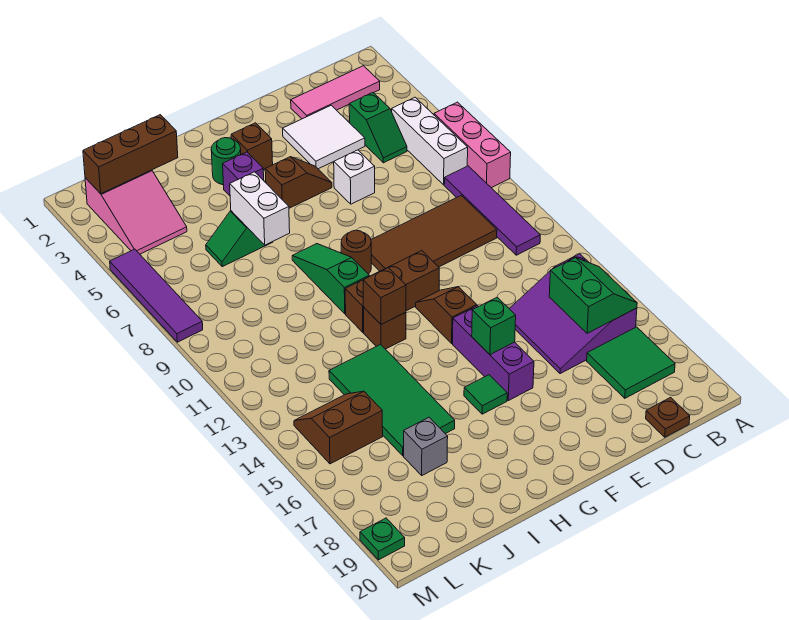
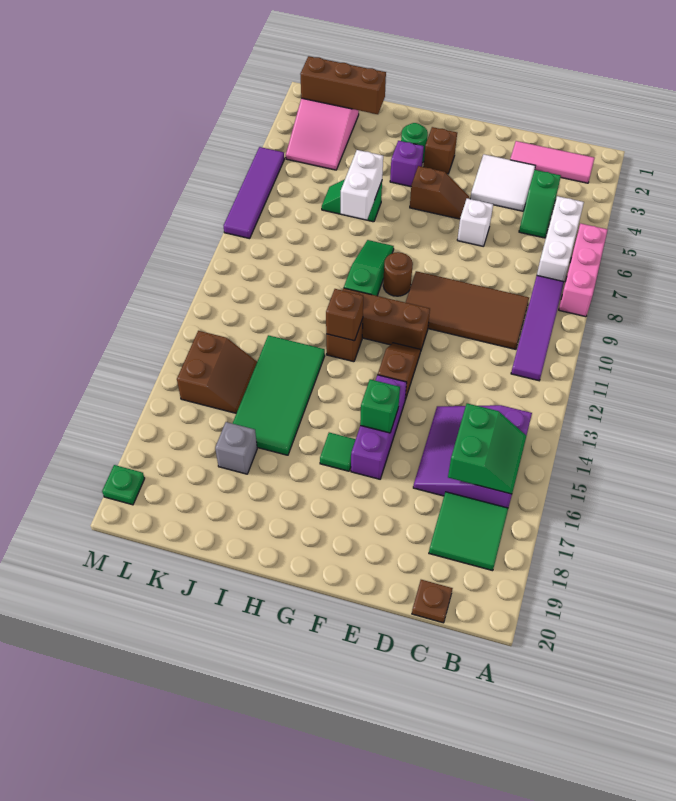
brown slope K14:L15 level 1 top 15 -> brown slope K14:L15 level 1 top L

